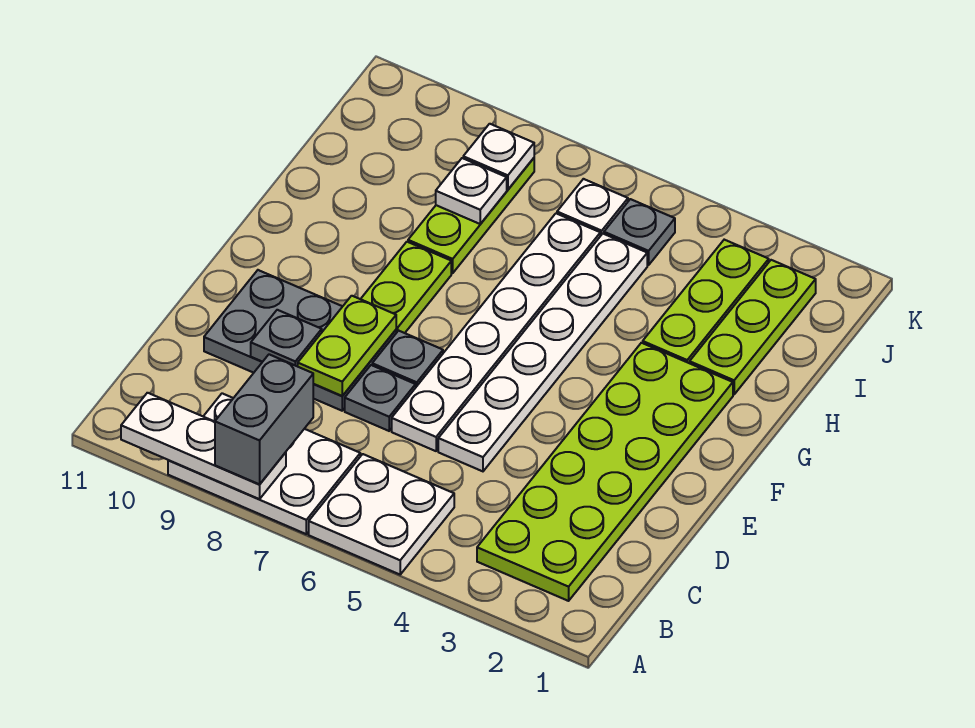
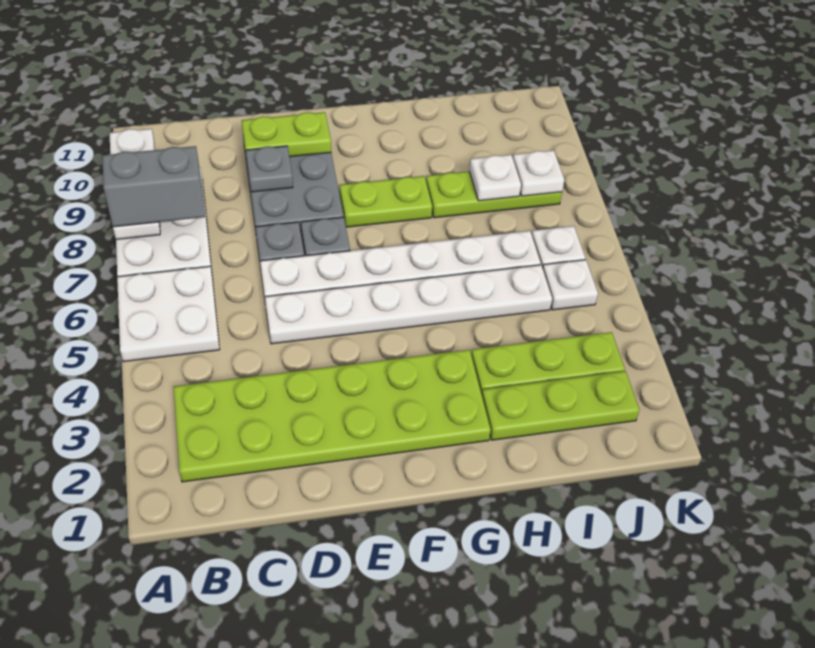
lime plate D8:E8 level 2 -> lime plate D10:E10 level 2
grey plate J5 level 1 -> white plate J5 level 1

